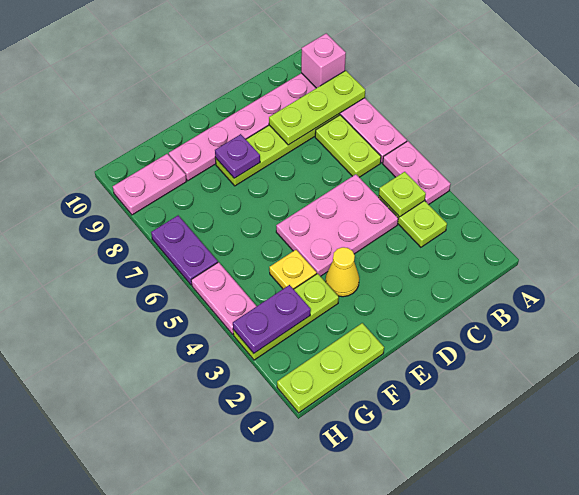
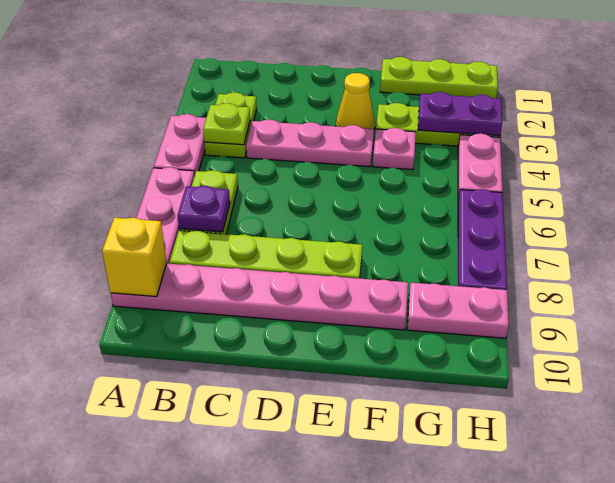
lime plate A8:C8 level 2 -> none
pink brick A9 level 2 -> yellow brick A9 level 2
pink plate C4:E5 level 1 -> pink plate C4:E4 level 1
purple plate E8 level 2 -> purple plate B7 level 2
yellow plate F4 level 1 -> pink plate F4 level 1
purple plate H6:H7 level 1 -> purple plate H6:H8 level 1

